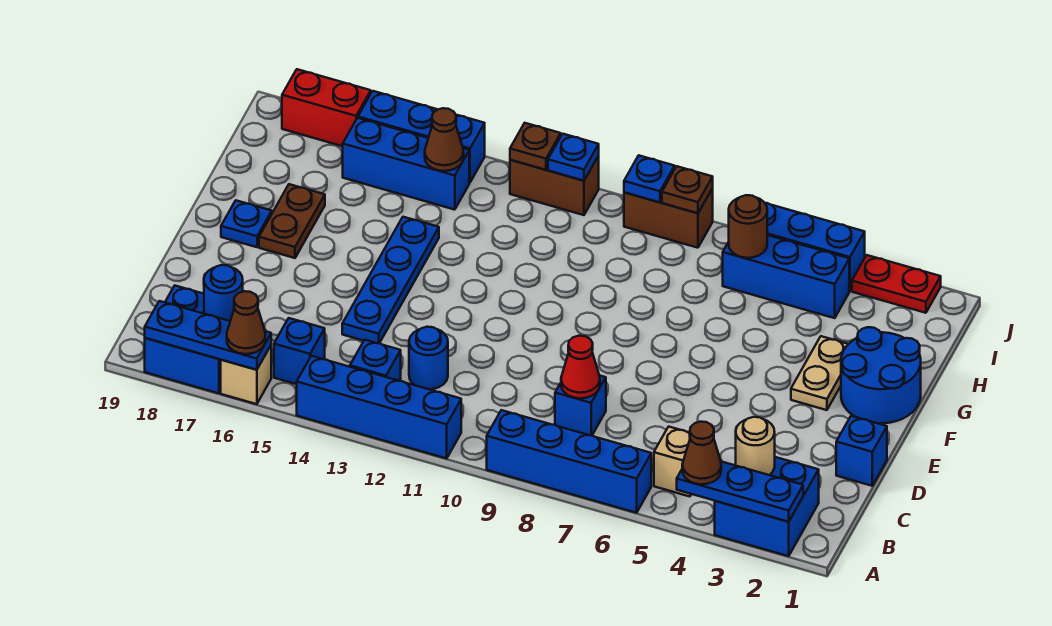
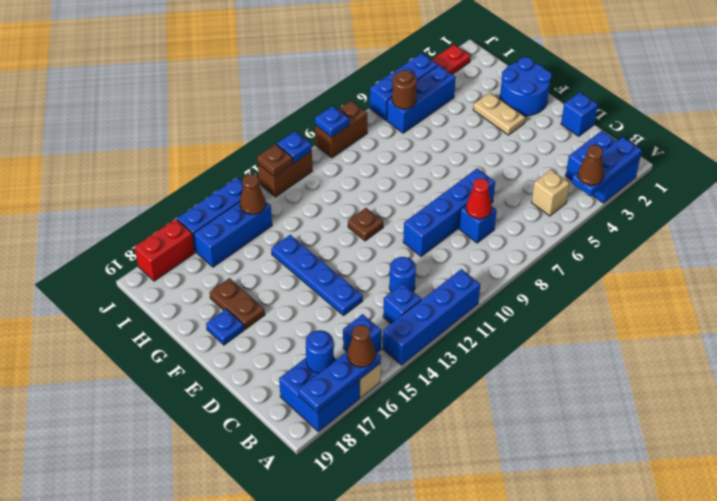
blue brick A6:A9 level 1 -> blue brick D7:D10 level 1
tan round brick B3 level 2 -> none
brown plate J8 level 2 -> brown plate F11 level 1

